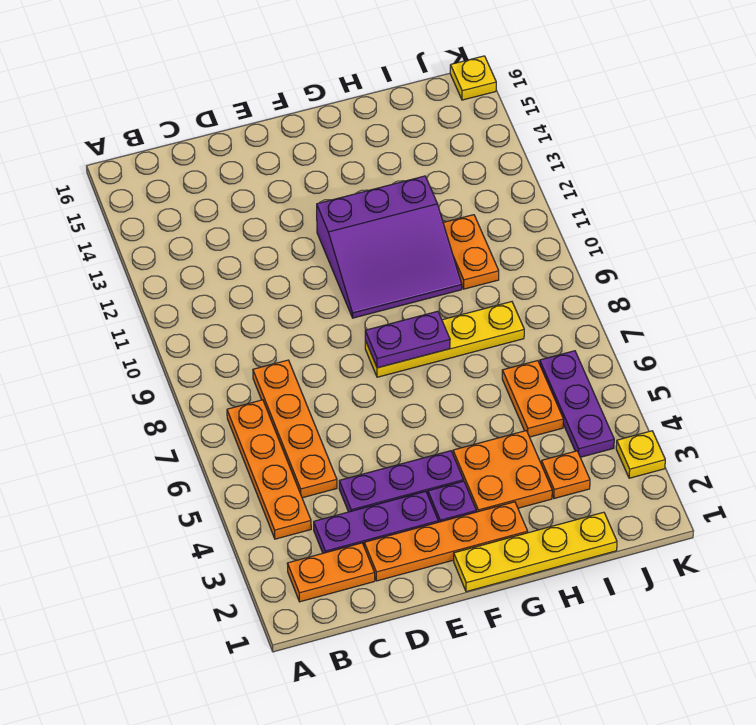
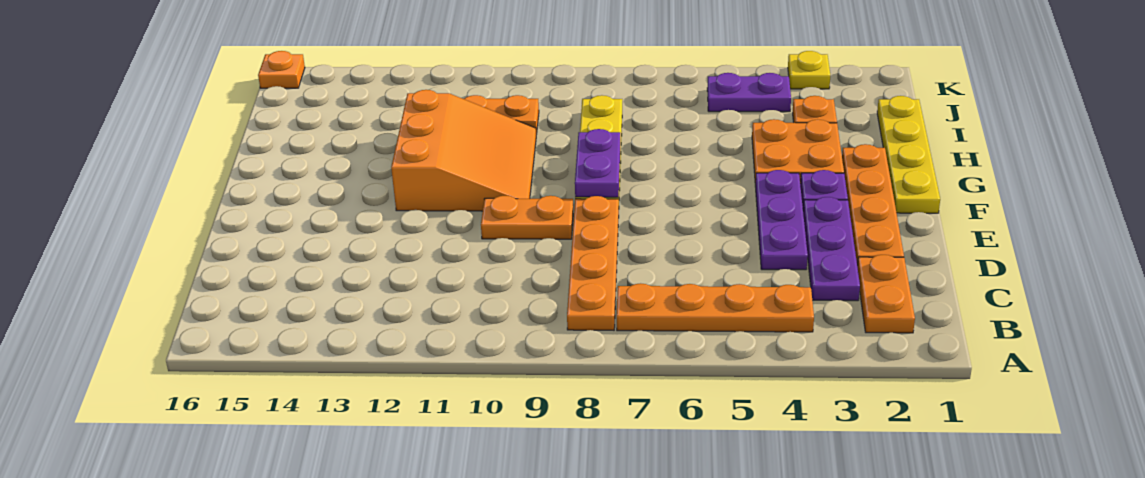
orange plate C5:C8 level 1 -> orange plate B8:E8 level 1
purple slope F10:H12 level 1 top 12 -> orange slope F10:H12 level 1 top 12
orange plate I5:I6 level 1 -> orange plate E9:E10 level 1
purple plate J4:J6 level 1 -> purple plate J4:J5 level 1
yellow plate K16 level 1 -> orange plate K16 level 1

